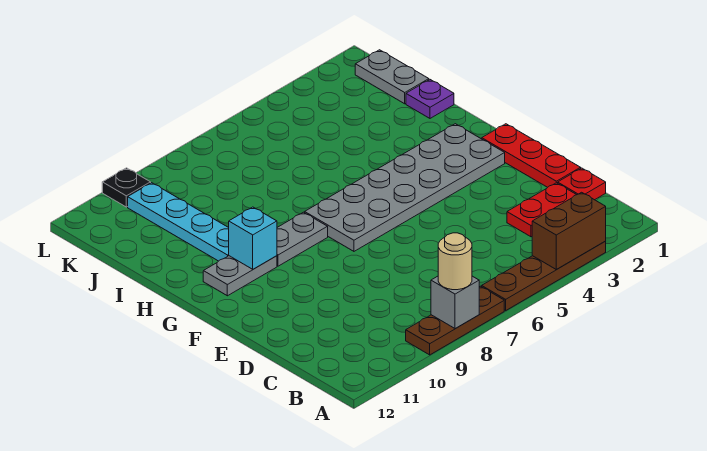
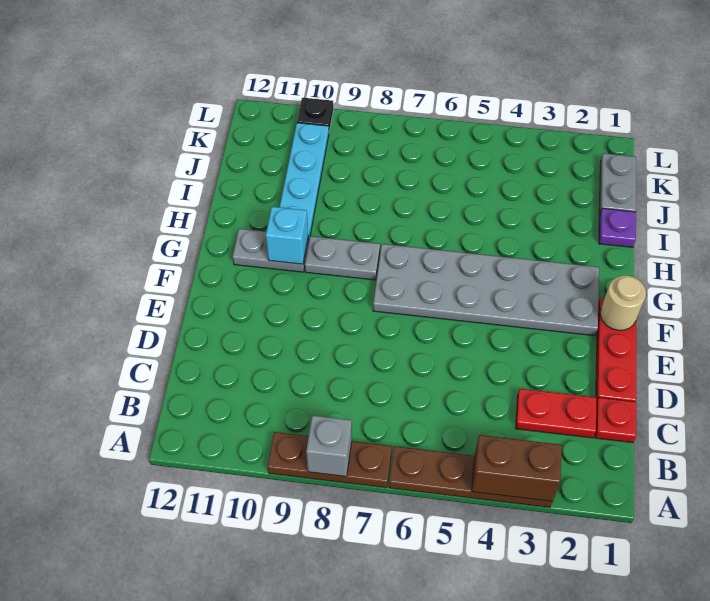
tan round brick A8 level 3 -> tan round brick F1 level 2

